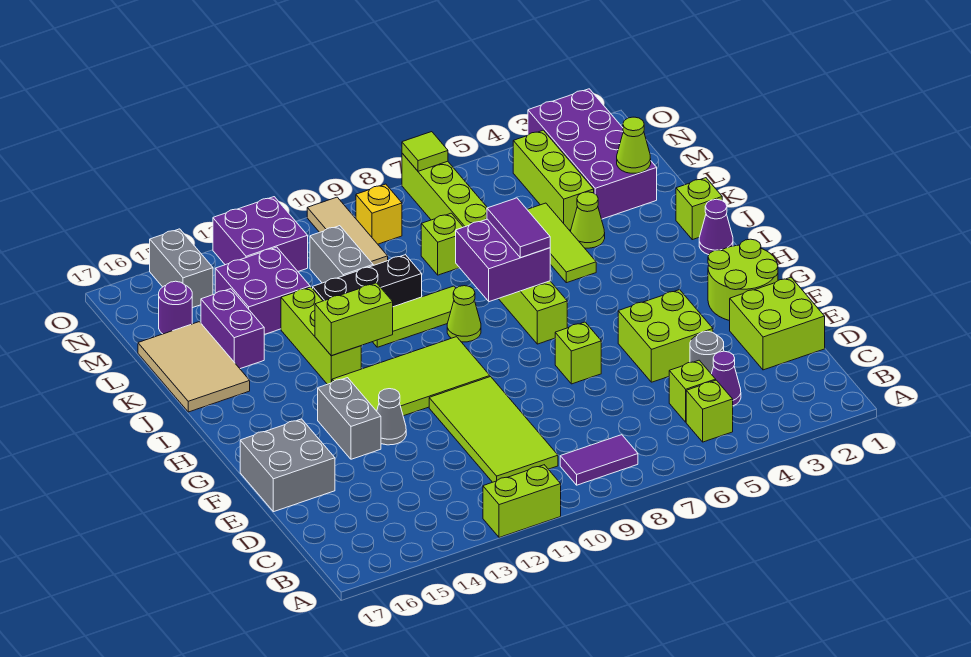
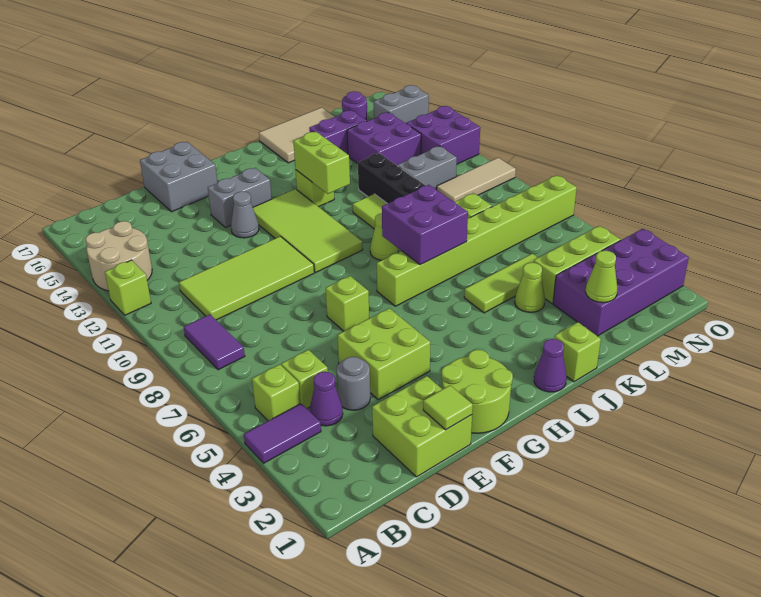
lime brick A11:A12 level 1 -> lime brick A12 level 1
none -> tan round brick A13:B14 level 1
purple tile I7:J7 level 3 -> purple tile A4:B4 level 1
lime brick I13:K13 level 1 -> lime brick I13 level 1
yellow brick N9 level 1 -> none
lime tile O7 level 2 -> lime tile E1 level 2

